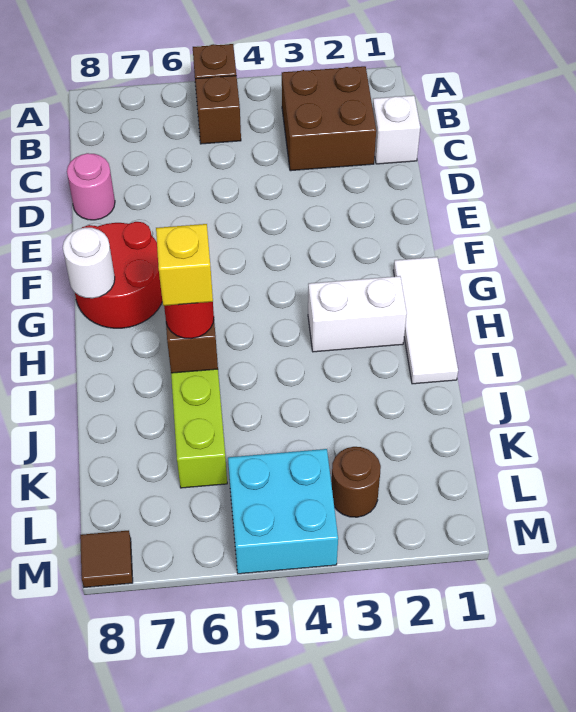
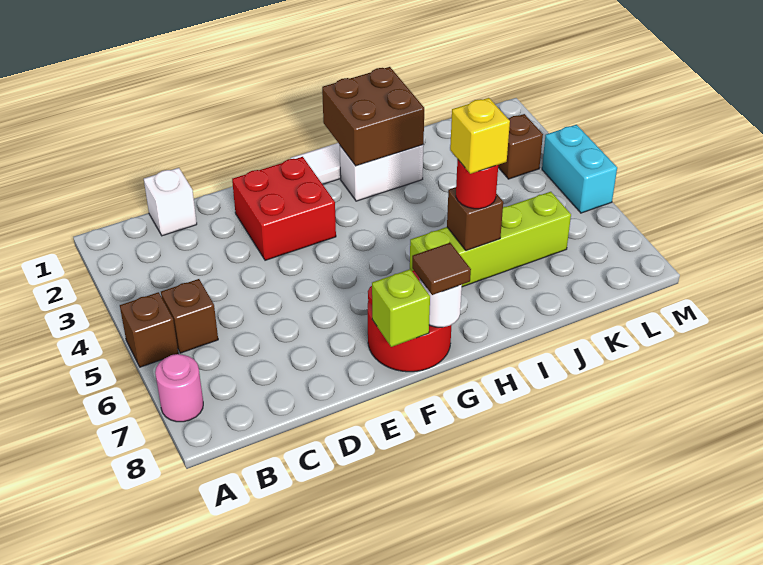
brown brick B2:C3 level 1 -> brown brick H1:I2 level 2
pink round brick D8 level 1 -> pink round brick A7 level 1
none -> red brick E2:F3 level 1
none -> lime brick F8 level 2
white brick H2:H3 level 1 -> white brick H2:I2 level 1
brown round brick L3 level 1 -> brown brick L3 level 1
cyan brick L4:M5 level 1 -> cyan brick M4:M5 level 1
brown tile M8 level 1 -> brown tile G8 level 3

